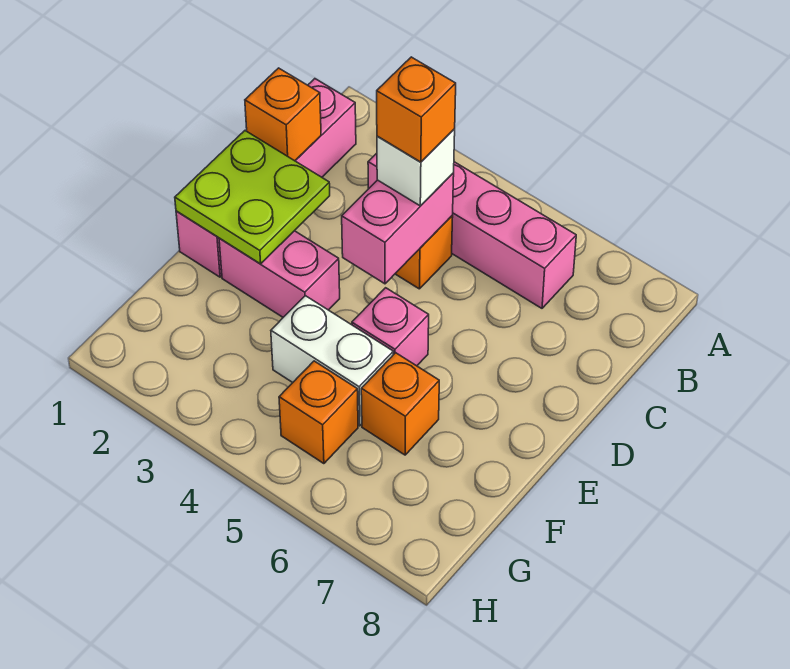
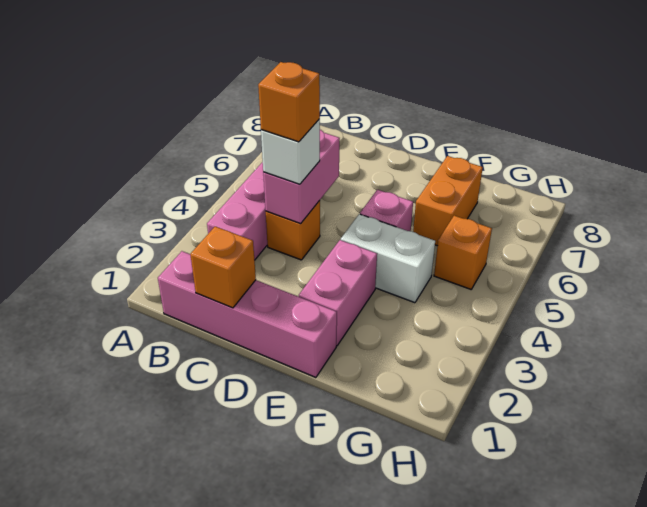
pink brick C4:D4 level 2 -> pink brick C4:C5 level 2
lime plate D1:E2 level 2 -> none
white brick F4:F5 level 1 -> white brick E4:F4 level 1
orange brick F6 level 1 -> orange brick F6:F7 level 1

